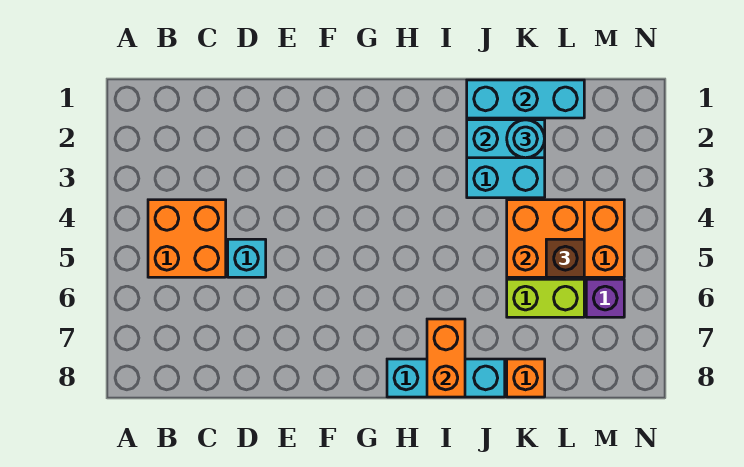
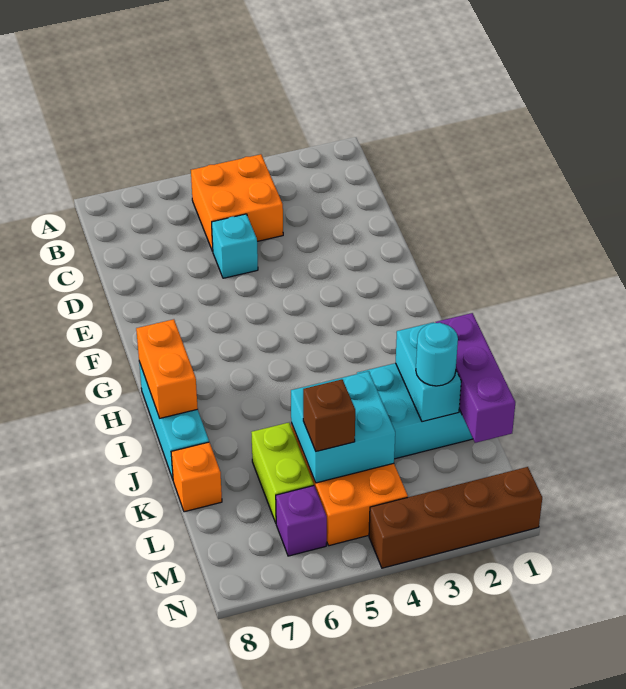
orange brick I7:I8 level 2 -> orange brick H8:I8 level 2
cyan brick J1:L1 level 2 -> purple brick J1:L1 level 2
orange brick K4:L5 level 2 -> cyan brick K4:L5 level 2
none -> brown brick N1:N4 level 1

